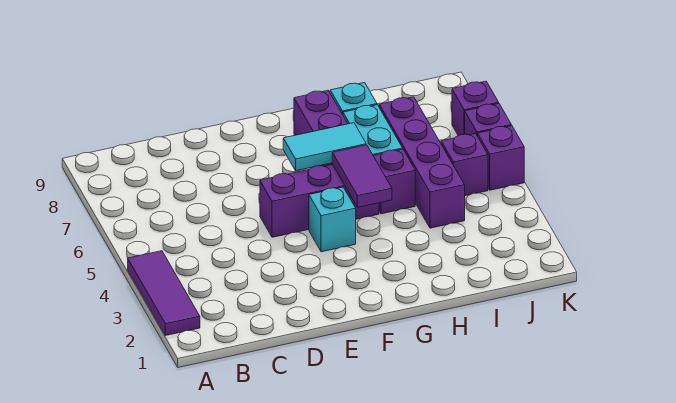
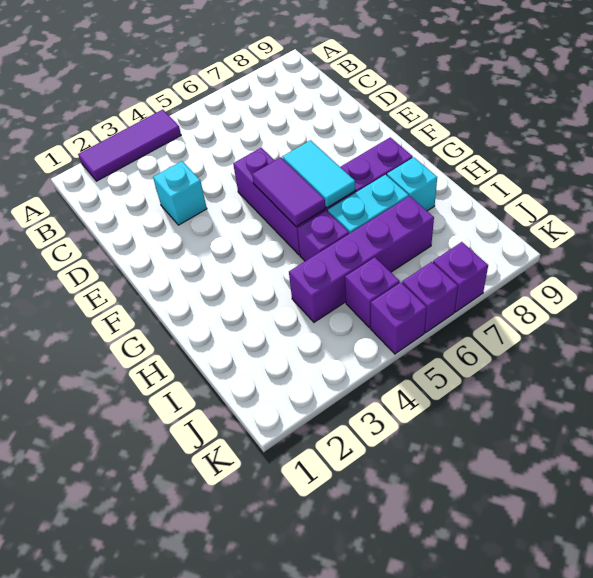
cyan brick F4 level 1 -> cyan brick D3 level 1
purple tile G4:G5 level 2 -> purple tile F5:G5 level 2

